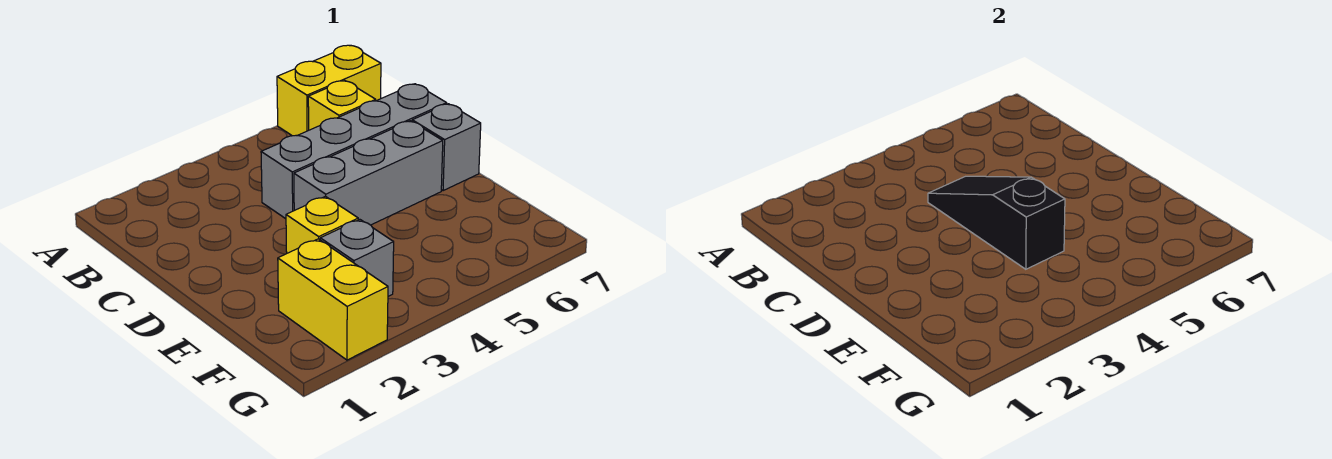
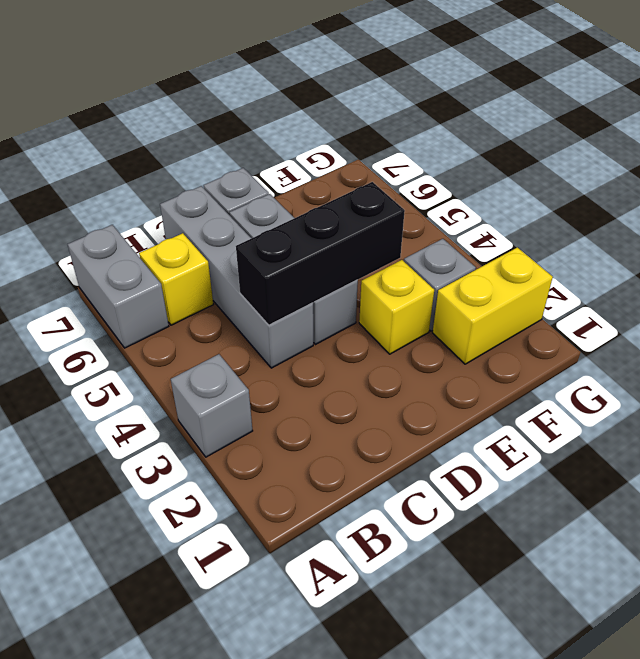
none -> grey brick A3 level 1
yellow brick A6:A7 level 1 -> grey brick A6:A7 level 1
black slope C4:E4 level 2 top E -> black brick C4:E4 level 2

